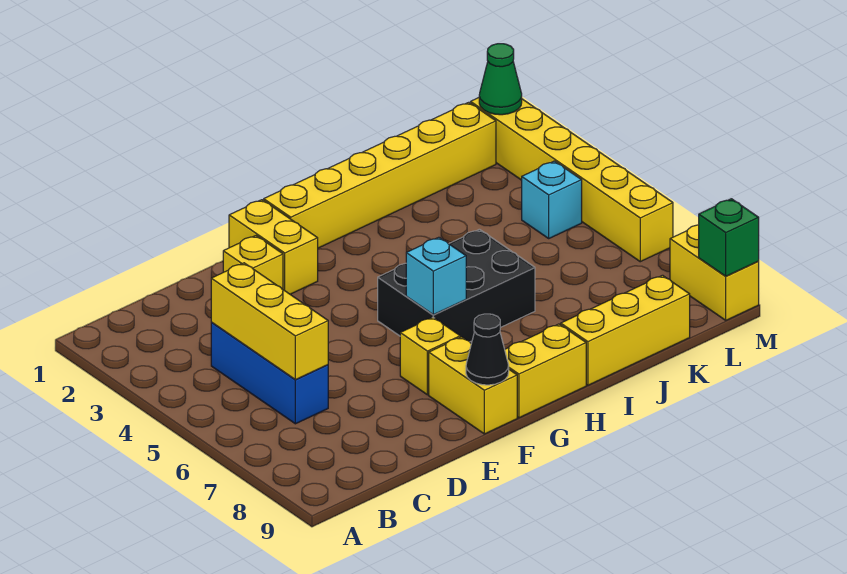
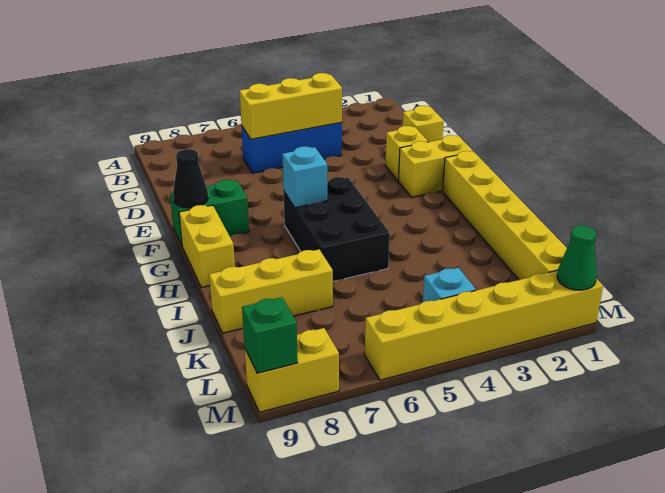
yellow brick F7 level 1 -> yellow brick D1 level 1
yellow brick F8:F9 level 1 -> green brick F8:F9 level 1
yellow brick I9:K9 level 1 -> yellow brick J7:J9 level 1

